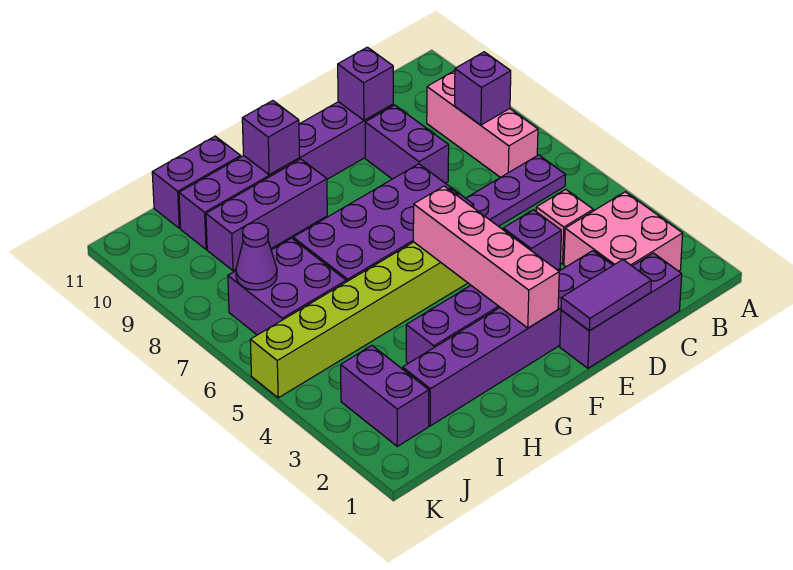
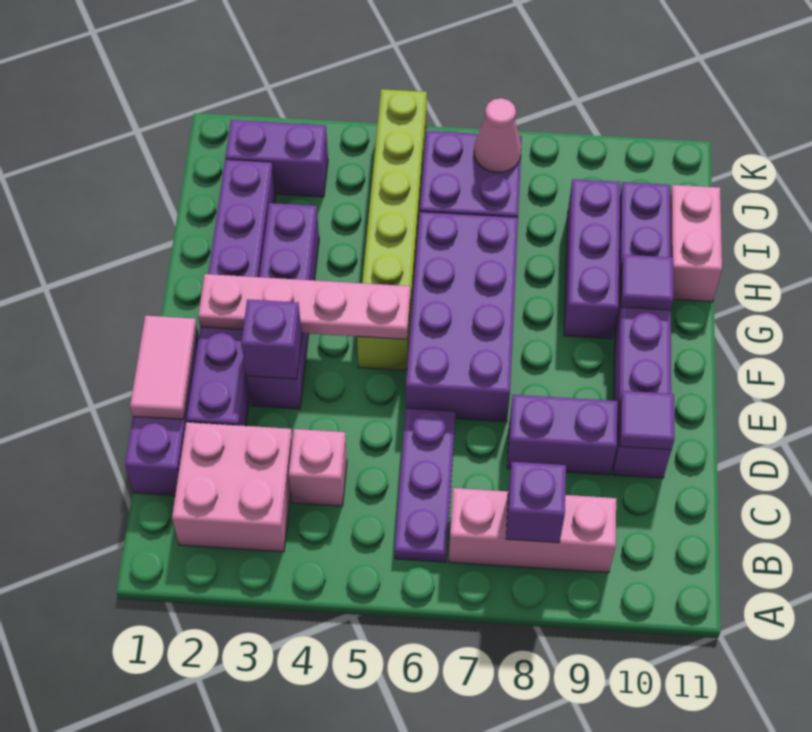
purple tile D1:E1 level 2 -> pink tile D1:E1 level 2
purple brick D10 level 2 -> purple tile D10 level 2
pink brick F2:F5 level 2 -> pink plate F2:F5 level 2
purple brick G10 level 2 -> purple tile G10 level 2
purple brick H11:I11 level 1 -> pink brick H11:I11 level 1
purple cone J7 level 2 -> pink cone J7 level 2

